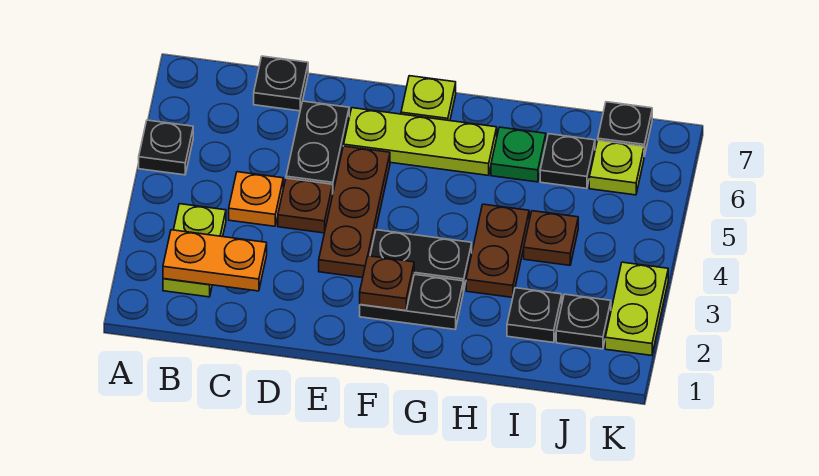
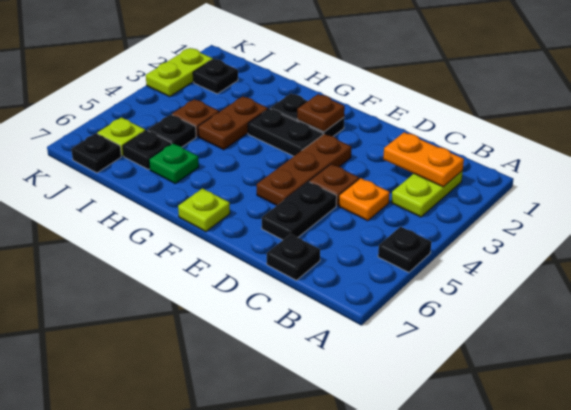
lime plate E6:G6 level 1 -> none
black plate I2 level 1 -> black plate I5 level 1

